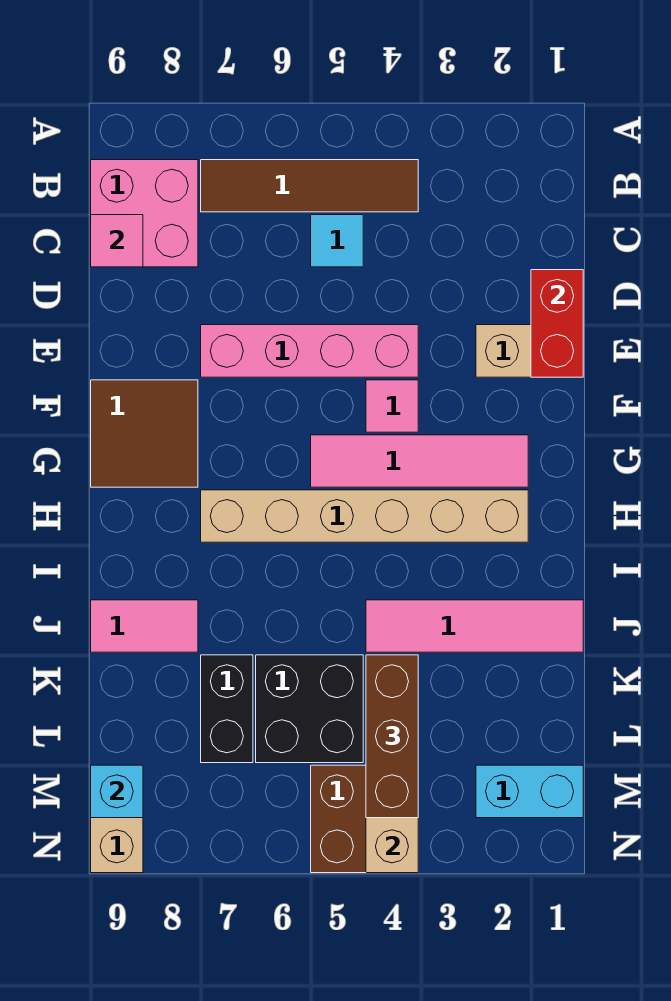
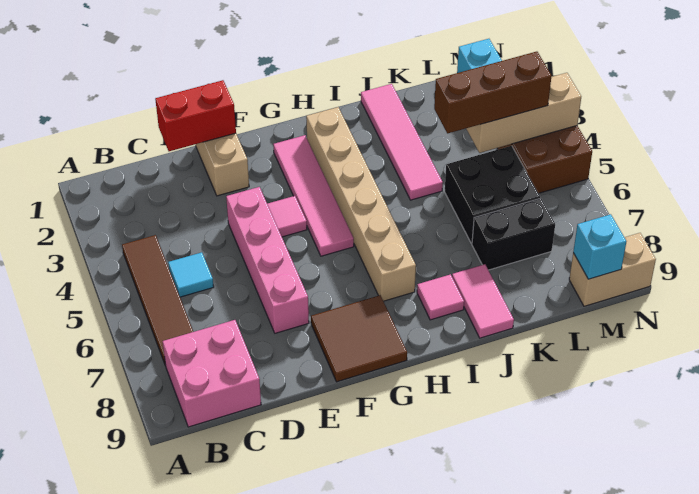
pink tile C9 level 2 -> pink tile I8 level 1

